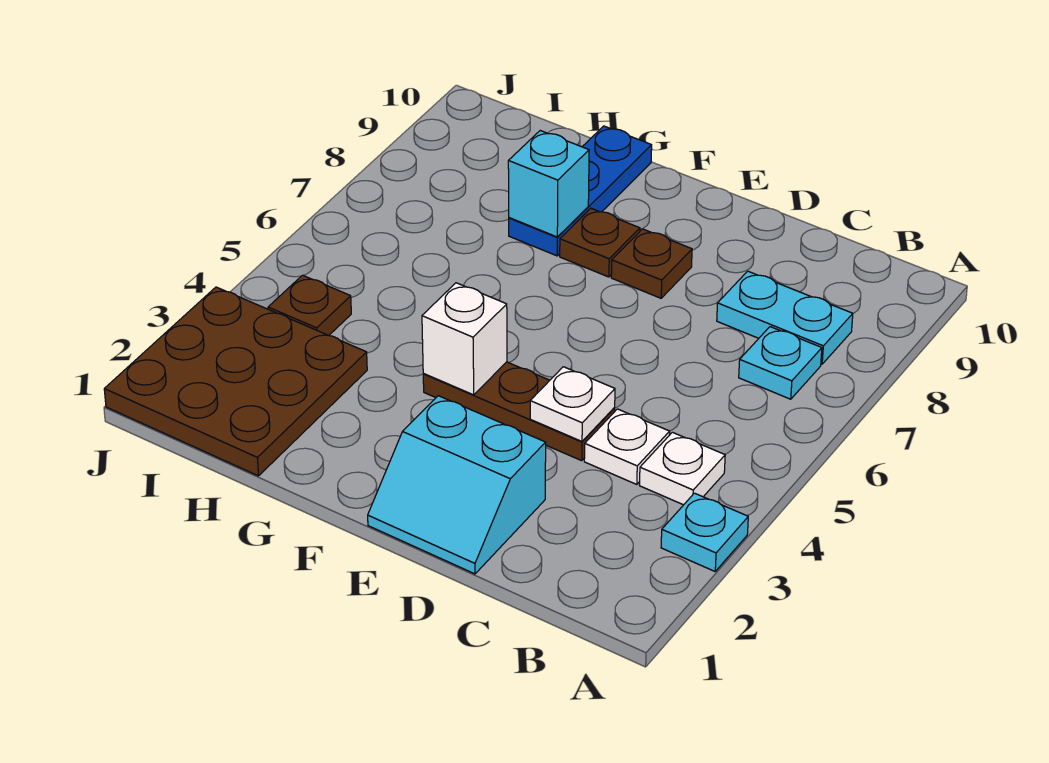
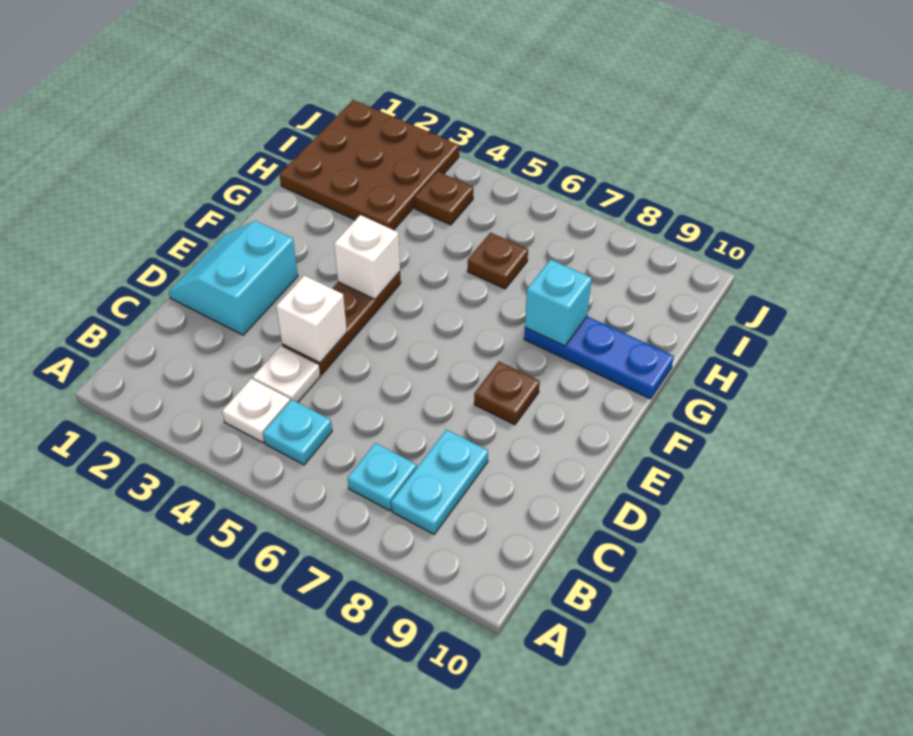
cyan plate A3 level 1 -> cyan plate B5 level 1
white plate D4 level 2 -> white brick D4 level 2
brown plate F8 level 1 -> brown plate H6 level 1

